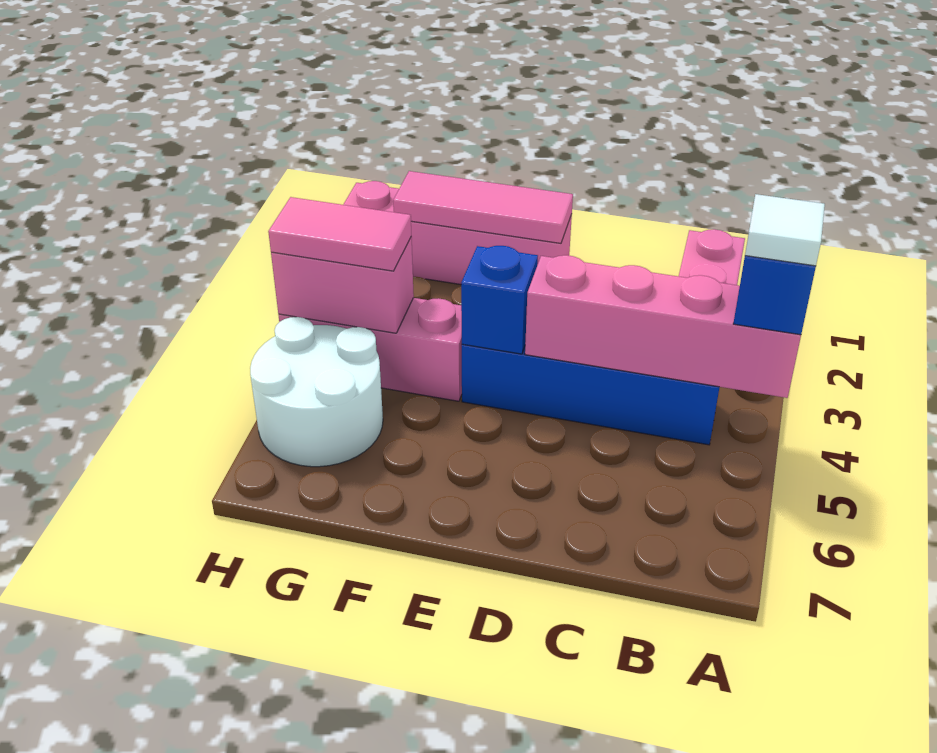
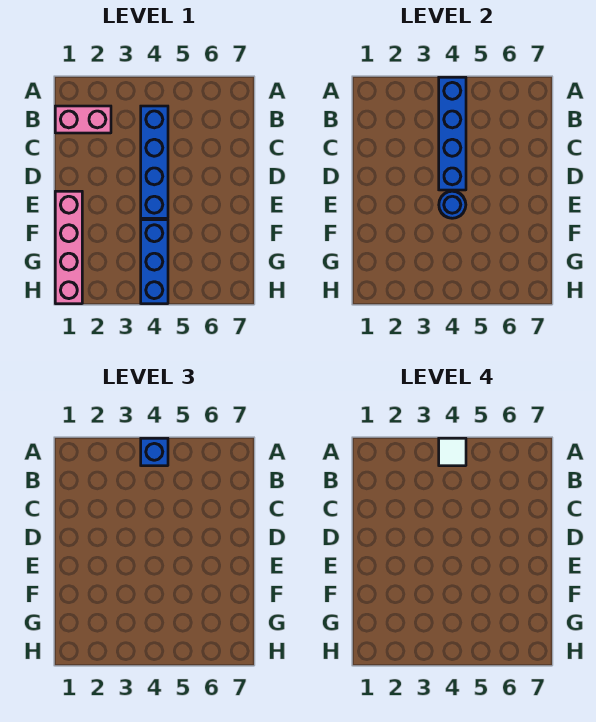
pink brick A4:D4 level 2 -> blue brick A4:D4 level 2
pink tile E1:G1 level 2 -> none
blue brick E4 level 2 -> blue round brick E4 level 2
pink brick F4:H4 level 1 -> blue brick F4:H4 level 1
pink brick G4:H4 level 2 -> none
pink tile G4:H4 level 3 -> none
white round brick G5:H6 level 1 -> none

